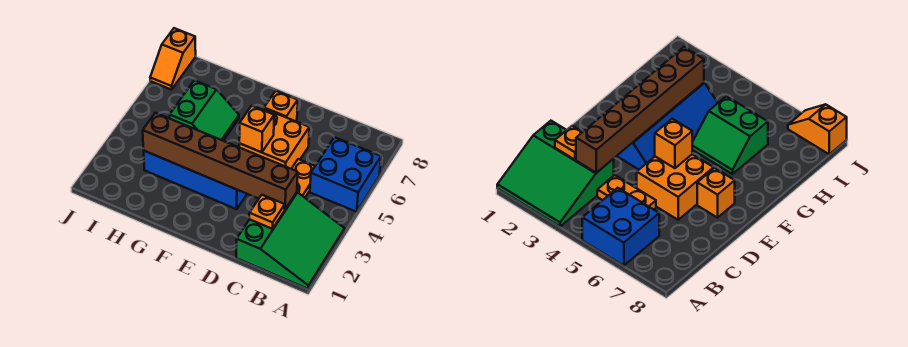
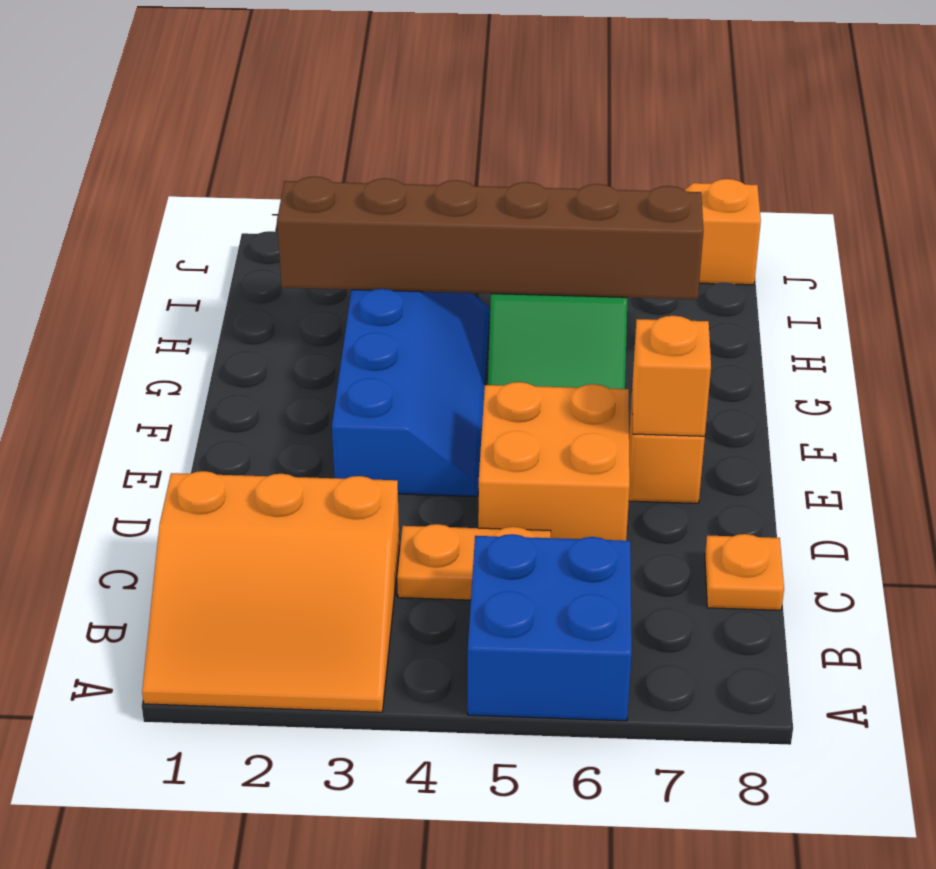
green slope A1:C3 level 1 top C -> orange slope A1:C3 level 1 top C
orange plate C2 level 2 -> orange plate C8 level 1
brown brick C3:H3 level 2 -> brown brick H2:H7 level 2
orange brick E5 level 2 -> orange brick E7 level 2

